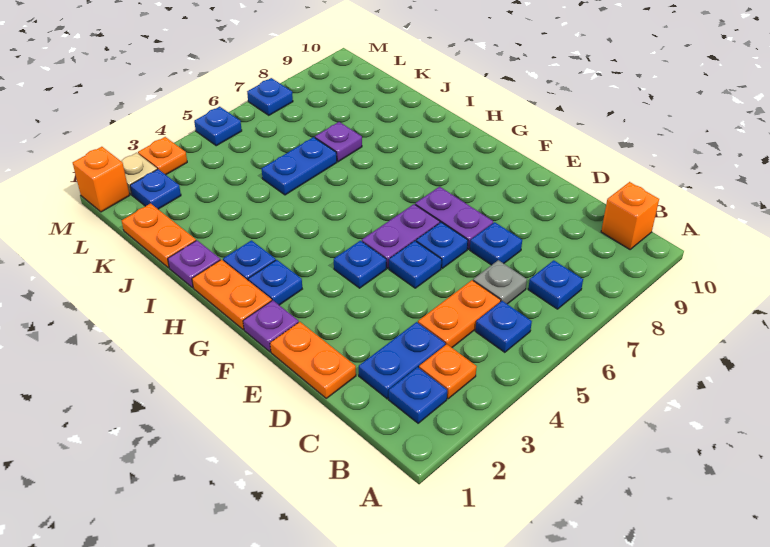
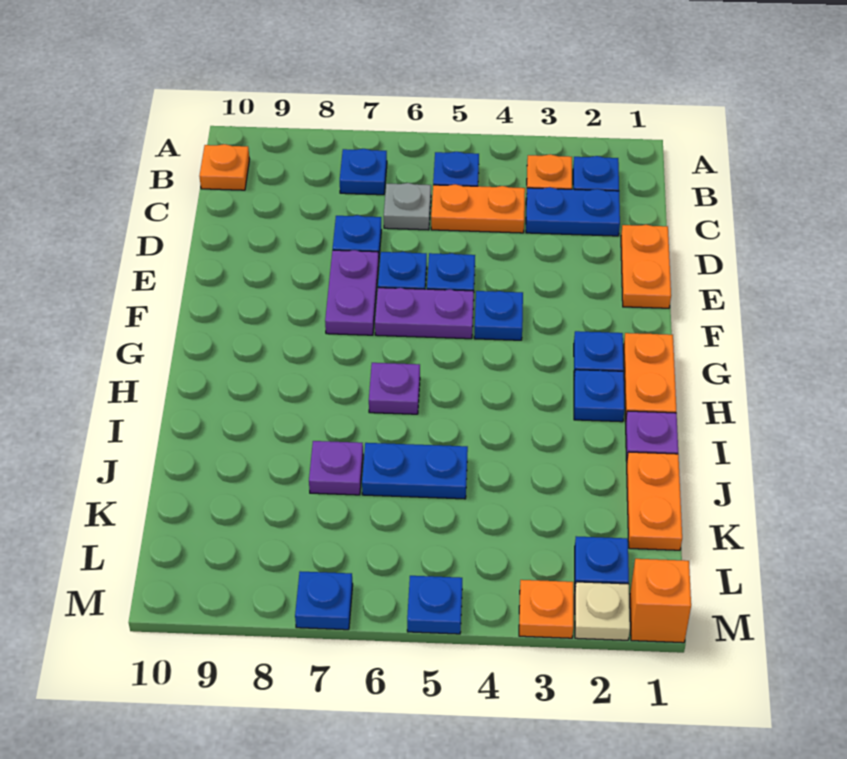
orange brick B10 level 1 -> orange plate B10 level 1
purple plate F1 level 1 -> purple plate H6 level 1

